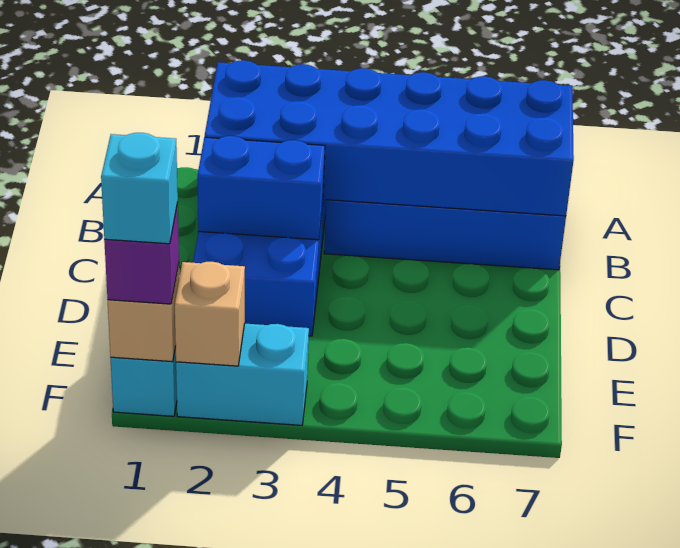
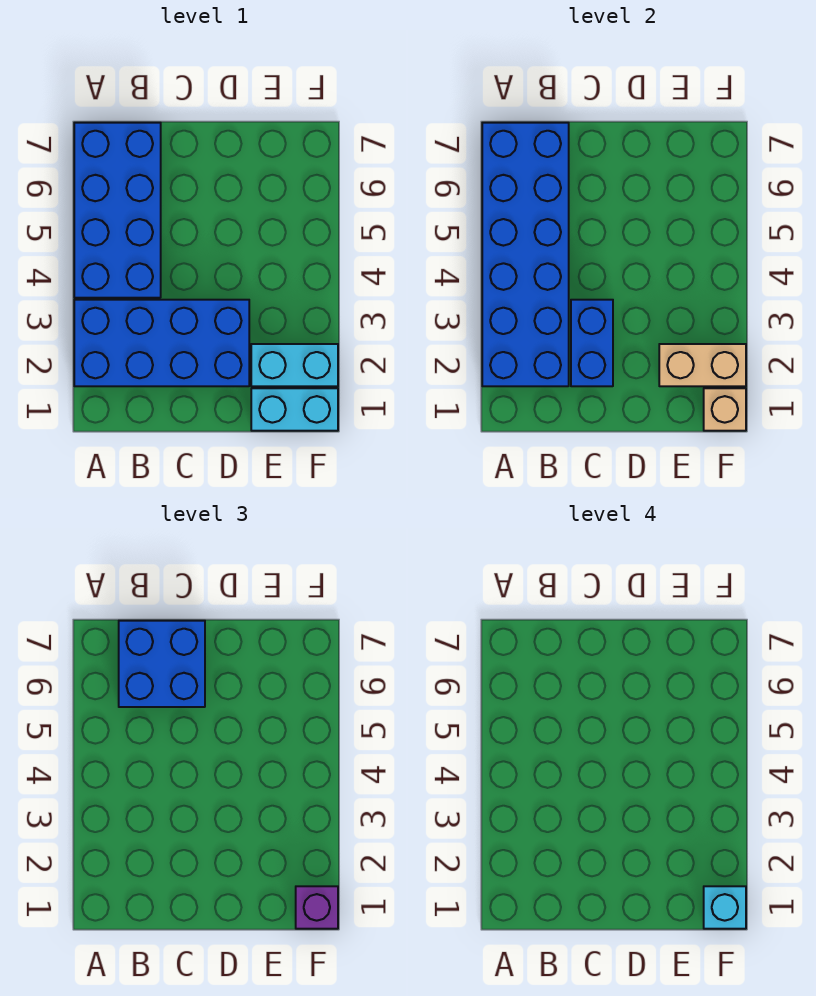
none -> blue brick B6:C7 level 3
cyan brick F2:F3 level 1 -> cyan brick E2:F2 level 1
tan brick F2 level 2 -> tan brick E2:F2 level 2

